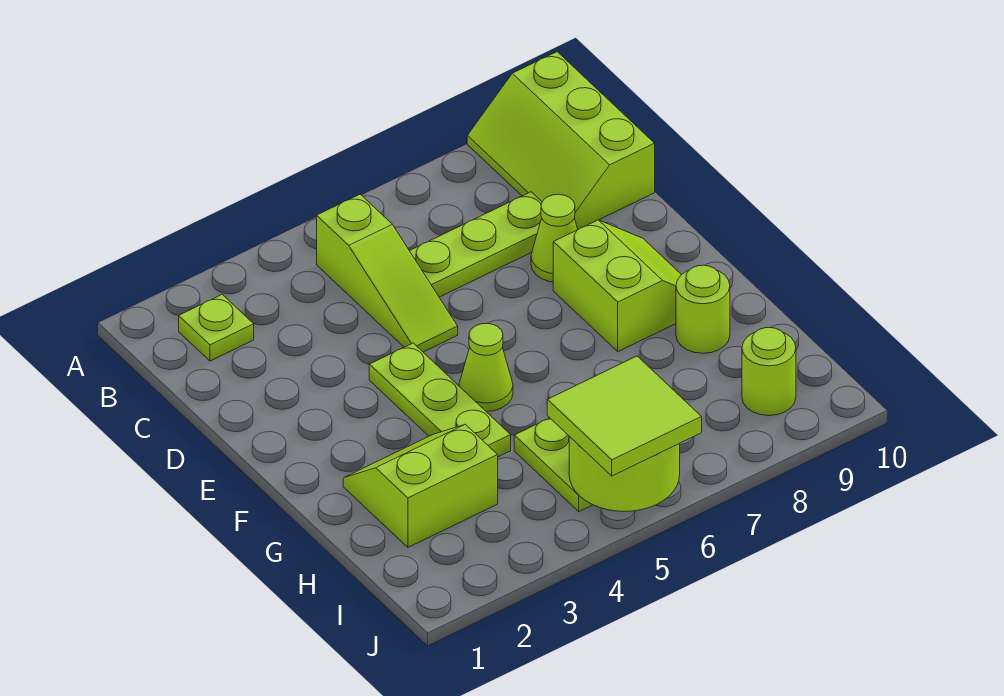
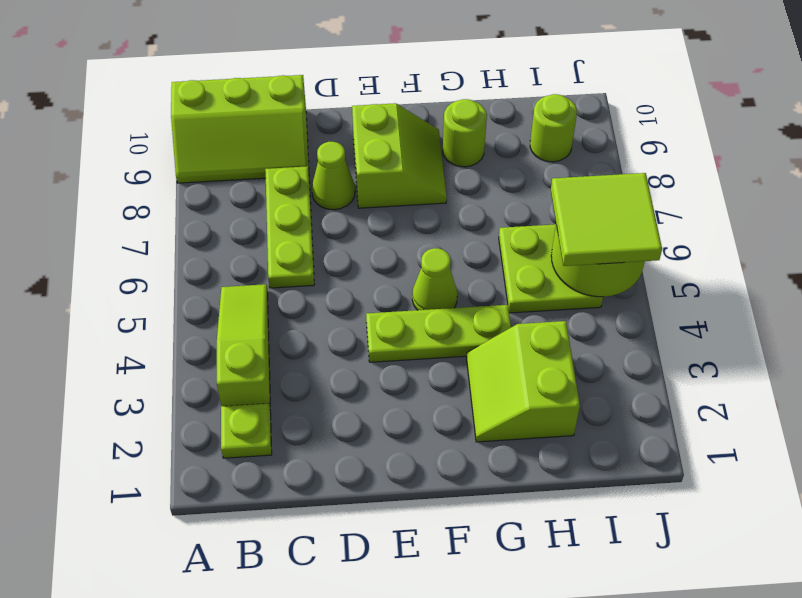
lime slope B5:D5 level 1 top B -> lime slope B3:B5 level 1 top 3
lime slope E8:F9 level 1 top 8 -> lime slope E8:F9 level 1 top E

